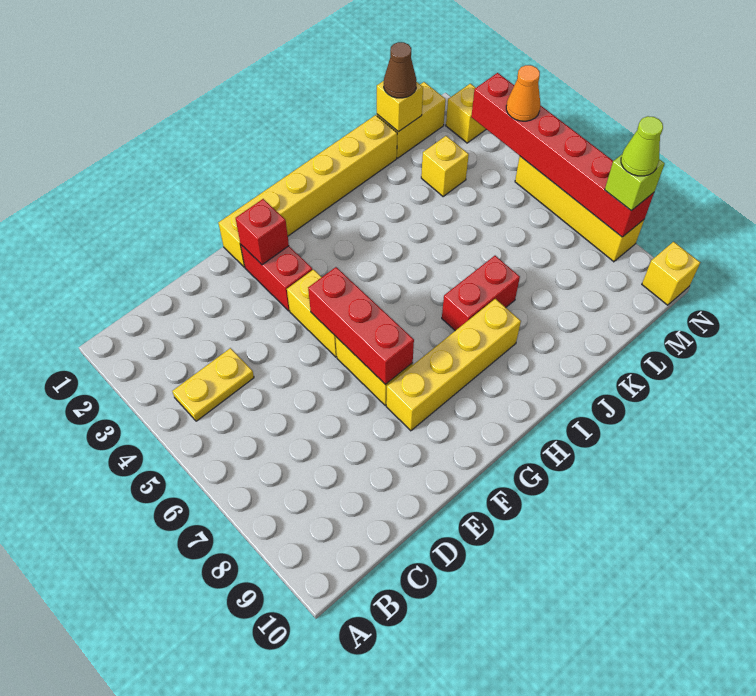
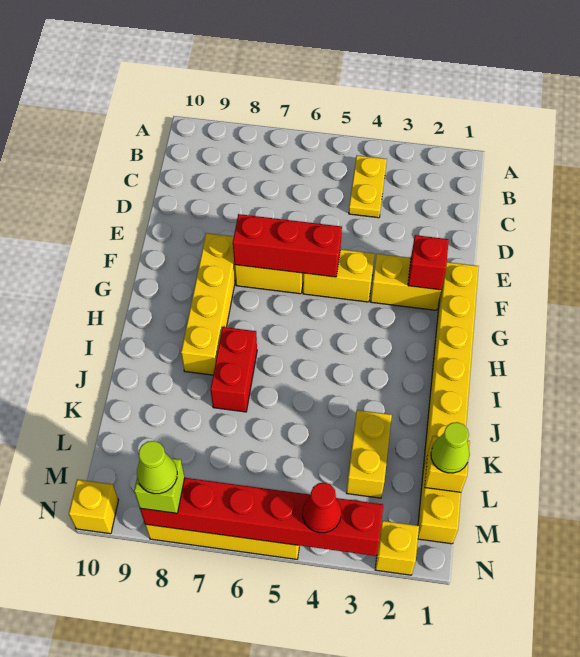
red brick F2:F3 level 1 -> yellow brick F2:F3 level 1
brown cone L1 level 3 -> lime cone L1 level 3
yellow brick L3 level 1 -> yellow brick K3:L3 level 1
orange cone N4 level 3 -> red cone N4 level 3

